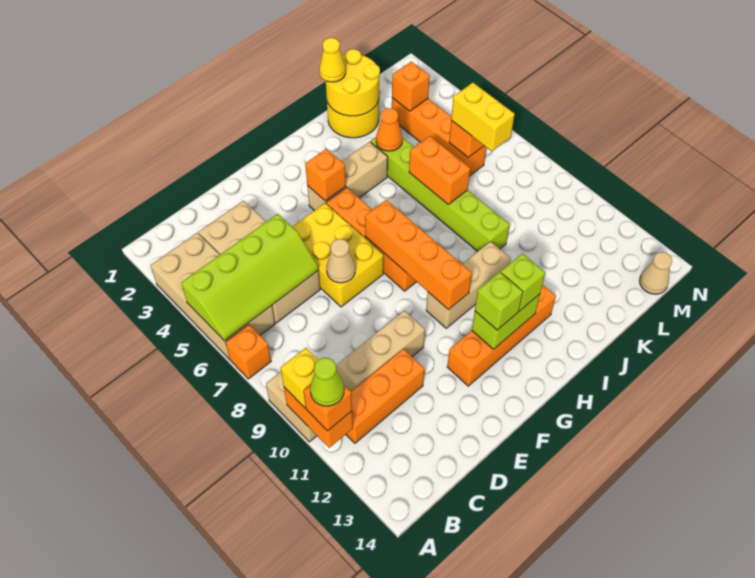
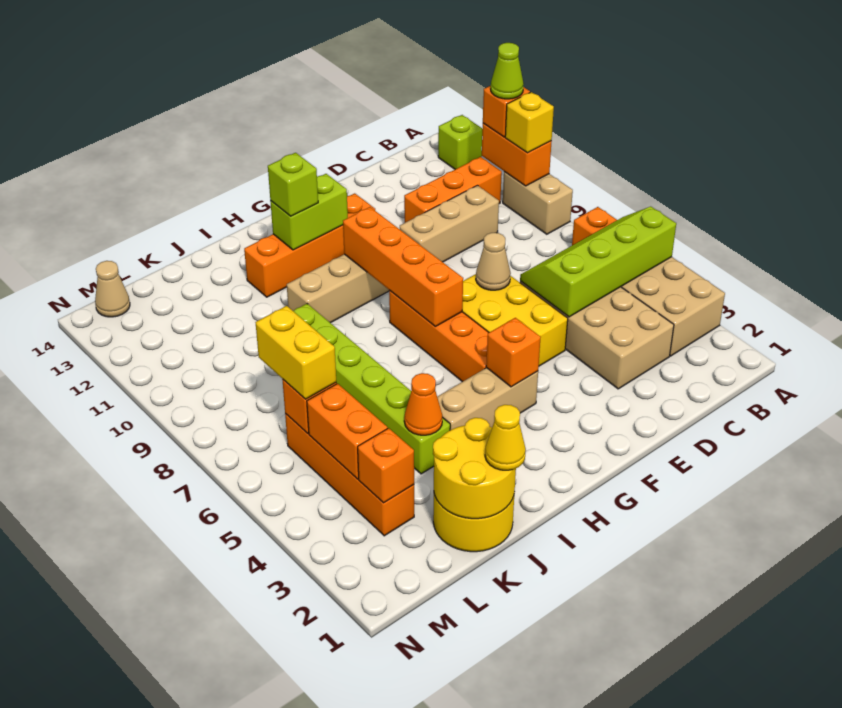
lime brick G12 level 3 -> lime brick A13 level 1
orange brick J6:J7 level 2 -> orange brick L4:L5 level 2

